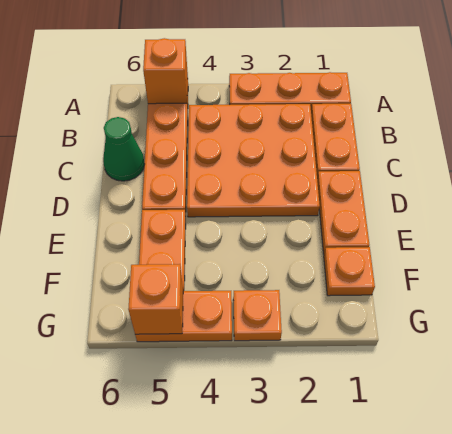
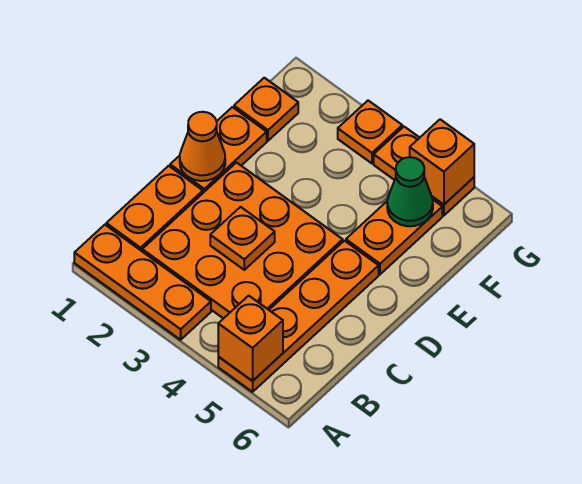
none -> orange plate C3 level 2
green cone C6 level 1 -> green cone F5 level 2
none -> orange cone D1 level 2

